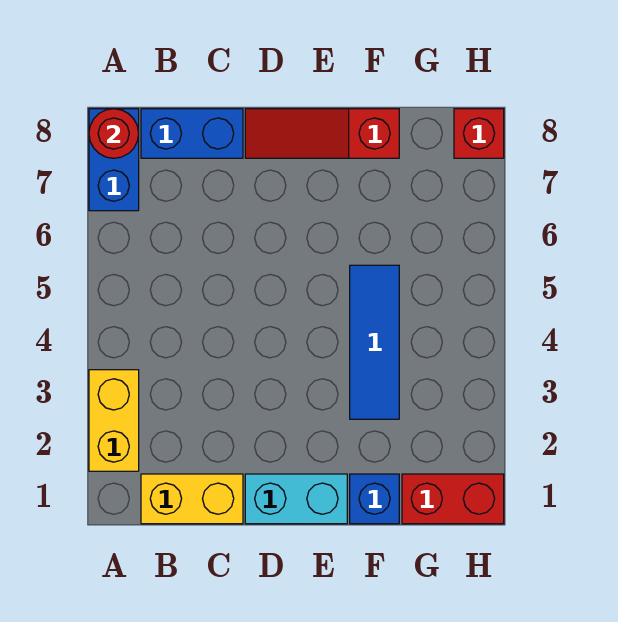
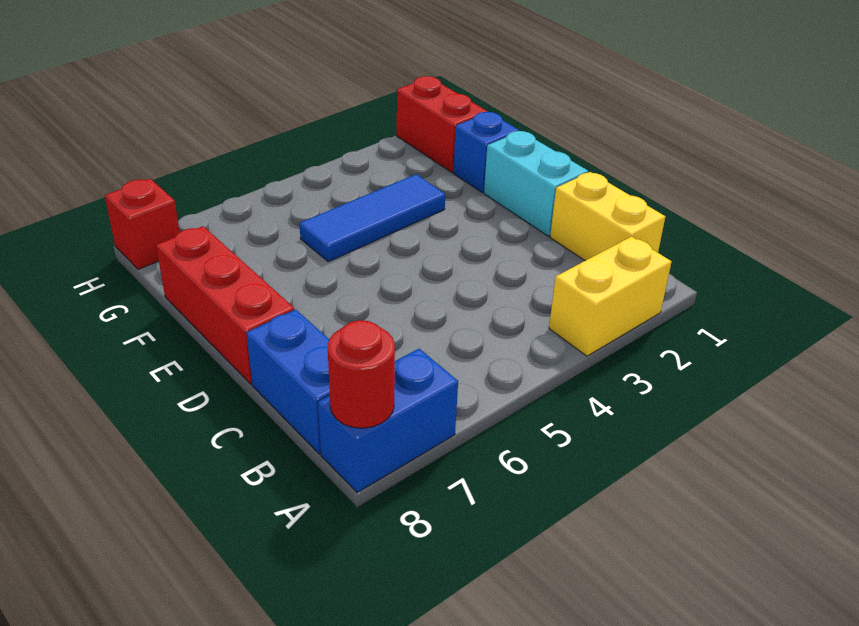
red slope D8:F8 level 1 top F -> red brick D8:F8 level 1

